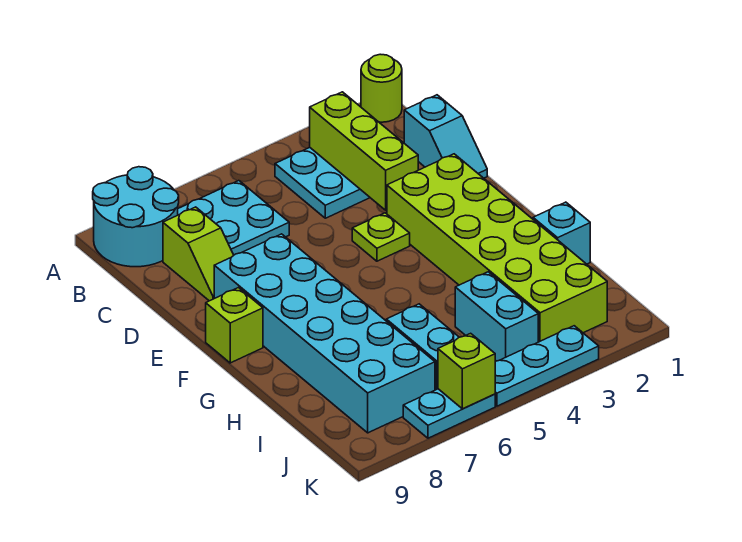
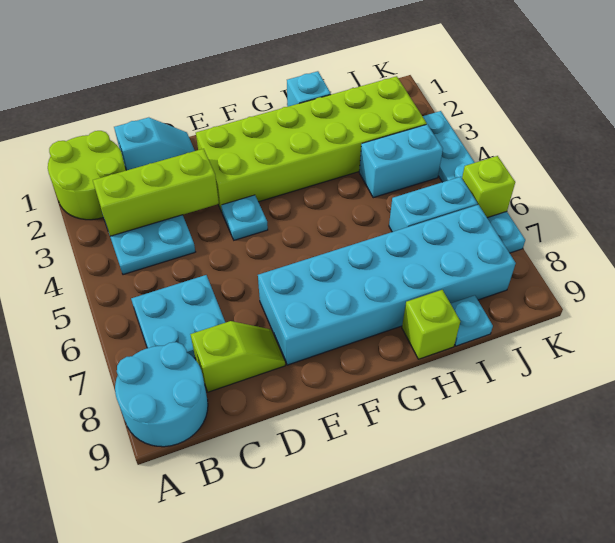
lime round brick A1 level 1 -> lime round brick A1:B2 level 1
lime plate E4 level 1 -> cyan plate E4 level 1
lime brick F9 level 1 -> lime brick H9 level 1
none -> cyan plate I9 level 1

